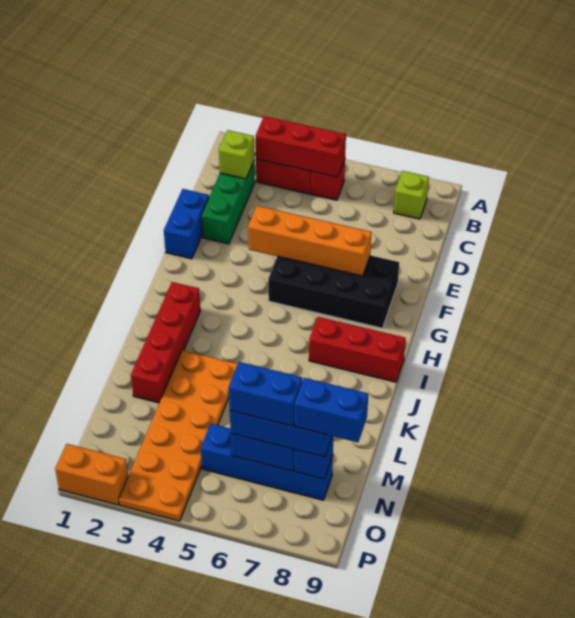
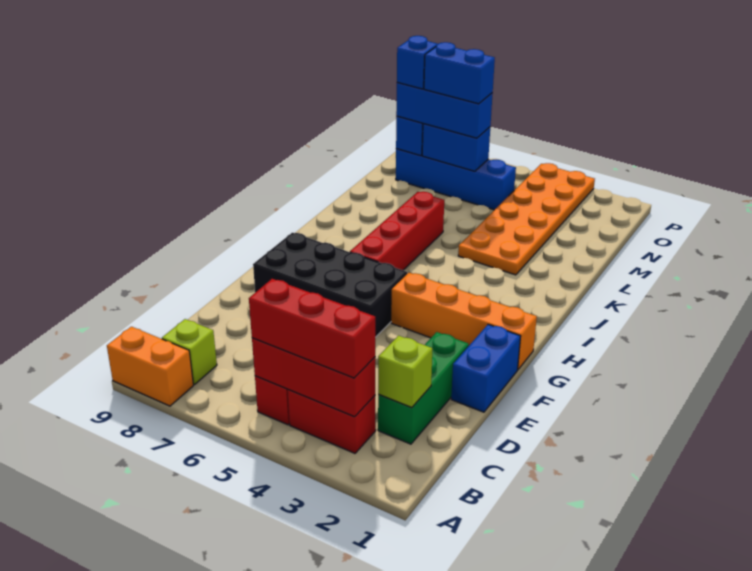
orange brick F4:F7 level 2 -> orange brick G1:G4 level 1
red brick I2:L2 level 1 -> red brick H6:K6 level 1
red brick I7:I9 level 1 -> red brick B3:B5 level 3
blue brick N8:N9 level 4 -> blue brick N8 level 4
orange brick P1:P2 level 1 -> orange brick A8:A9 level 1

